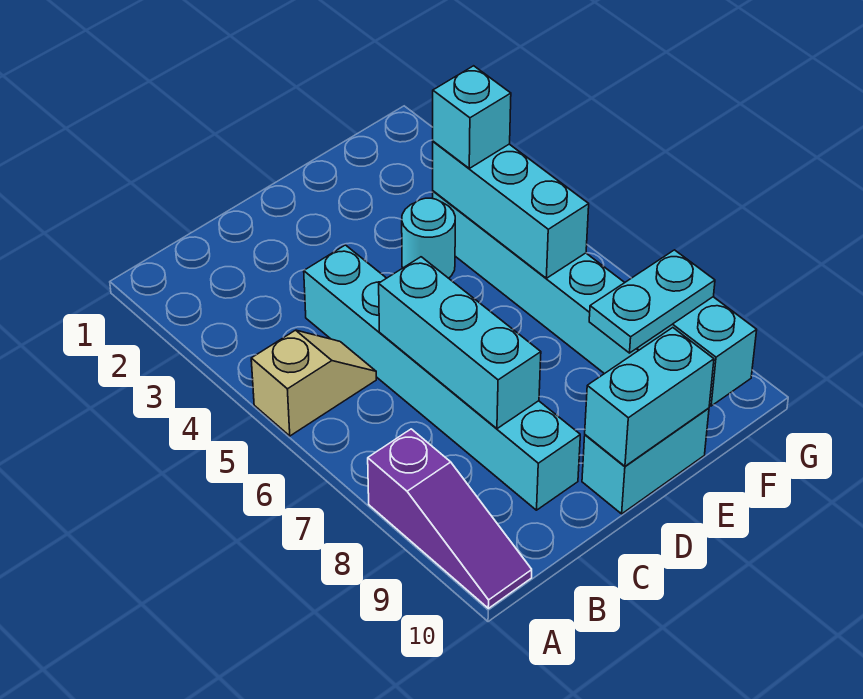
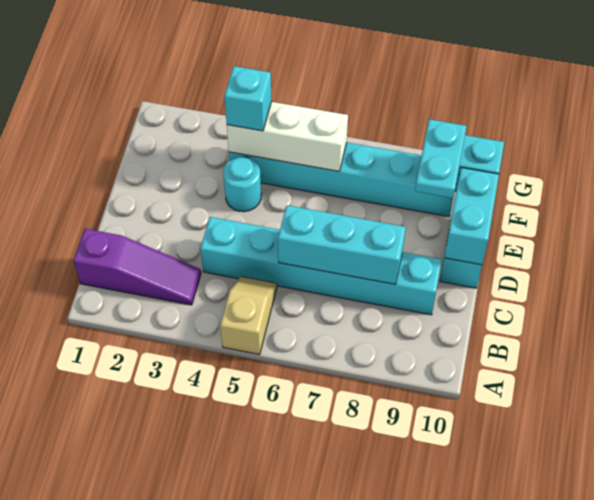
purple slope A8:A10 level 1 top 8 -> purple slope B1:B3 level 1 top 1
cyan brick F4:F6 level 2 -> white brick F4:F6 level 2

